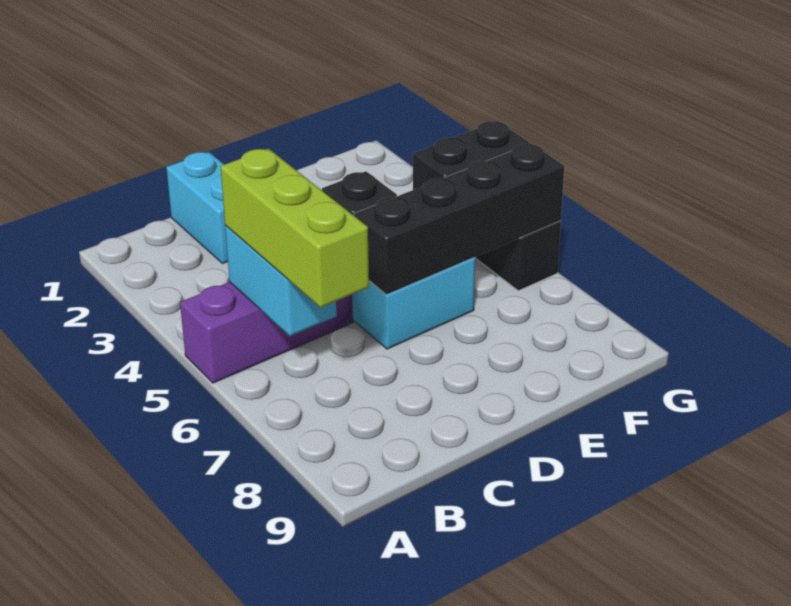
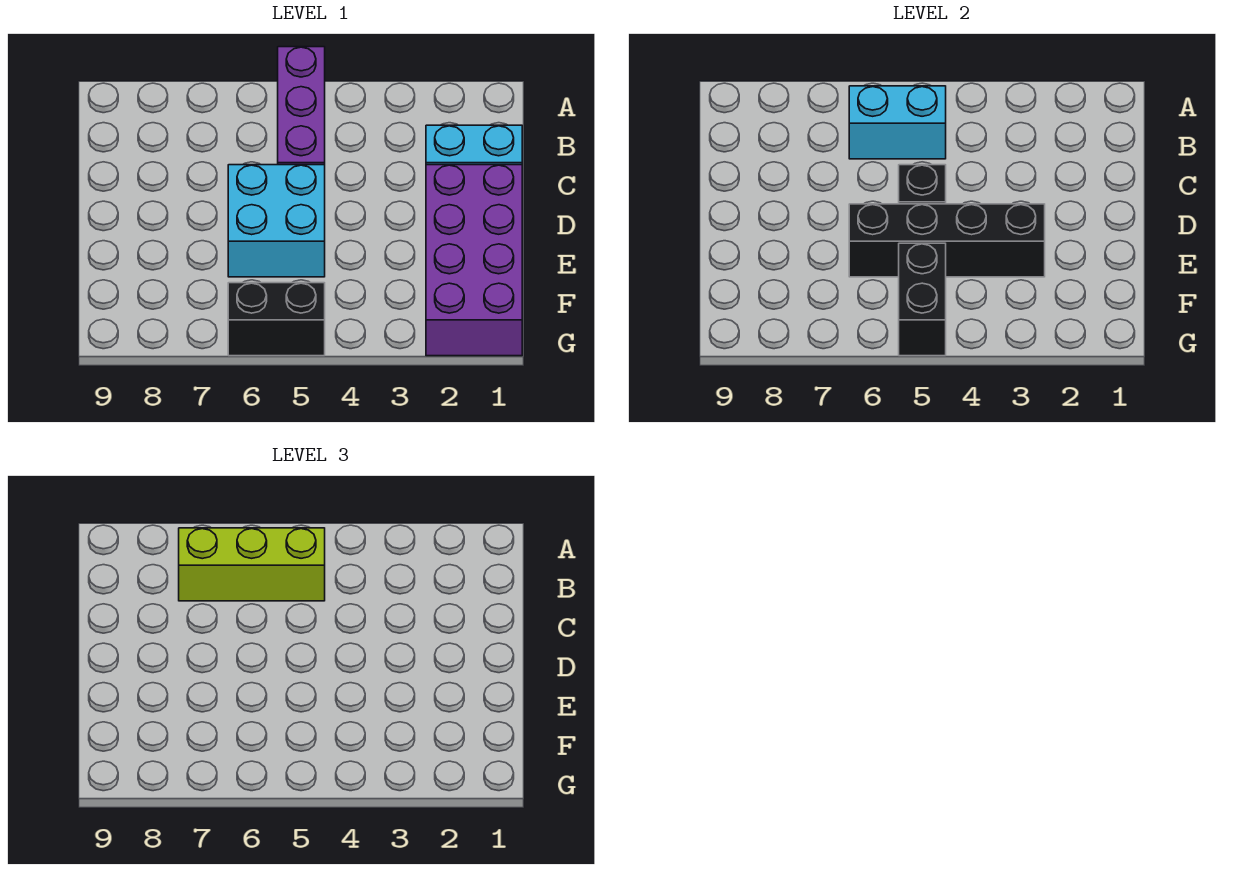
none -> purple brick D1:G2 level 1
black brick D6:G6 level 2 -> black brick E3:E6 level 2

